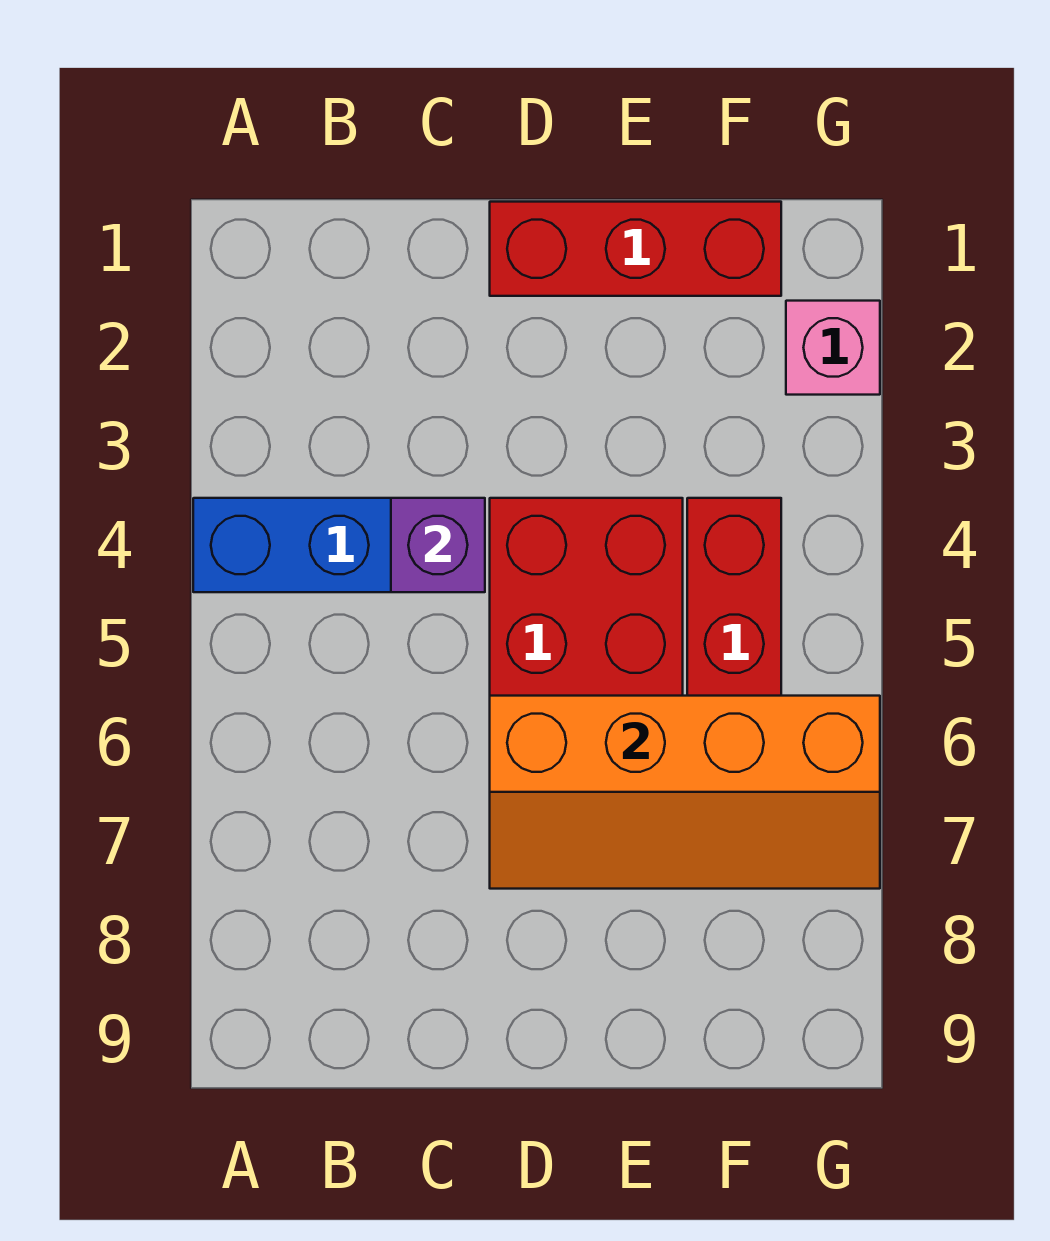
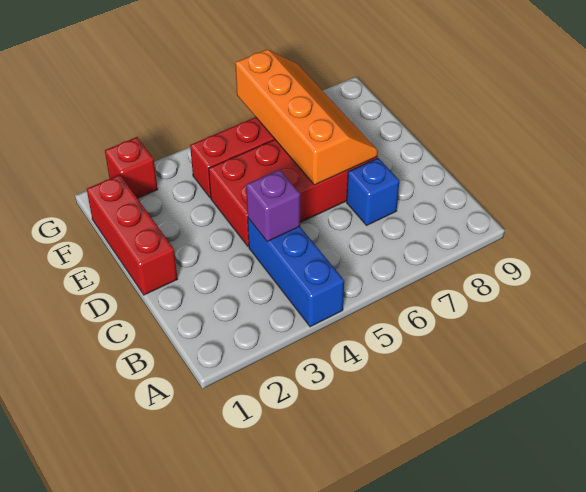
none -> blue brick C7 level 1
pink brick G2 level 1 -> red brick G2 level 1

